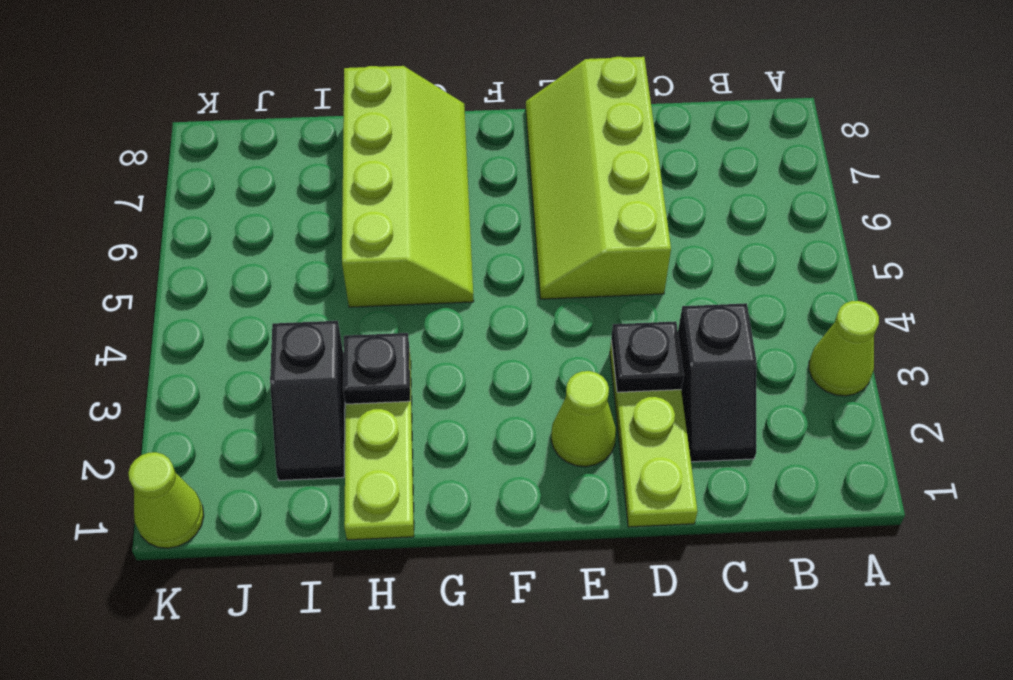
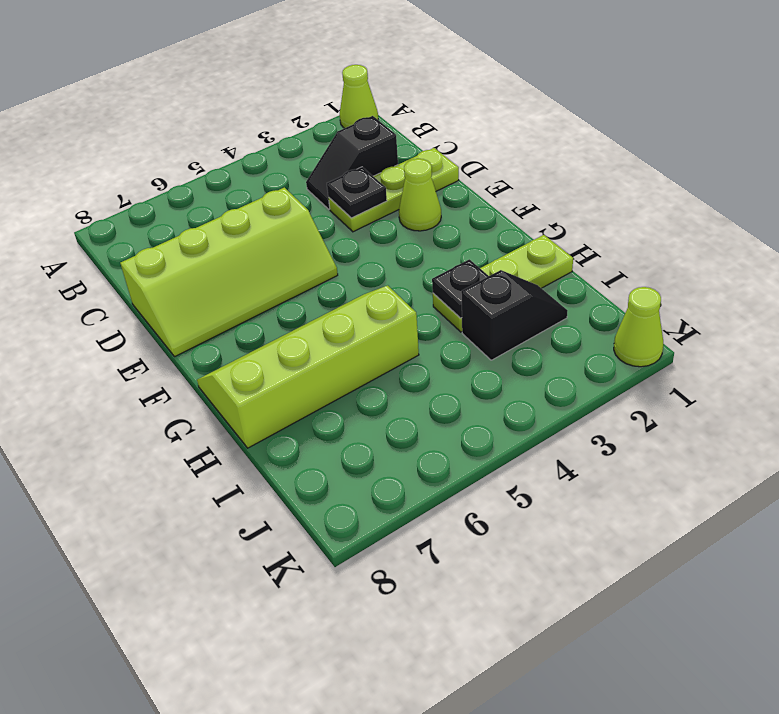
lime cone A3 level 1 -> lime cone A1 level 1
black slope C2:C3 level 1 top 3 -> black slope C2:C3 level 1 top 2

